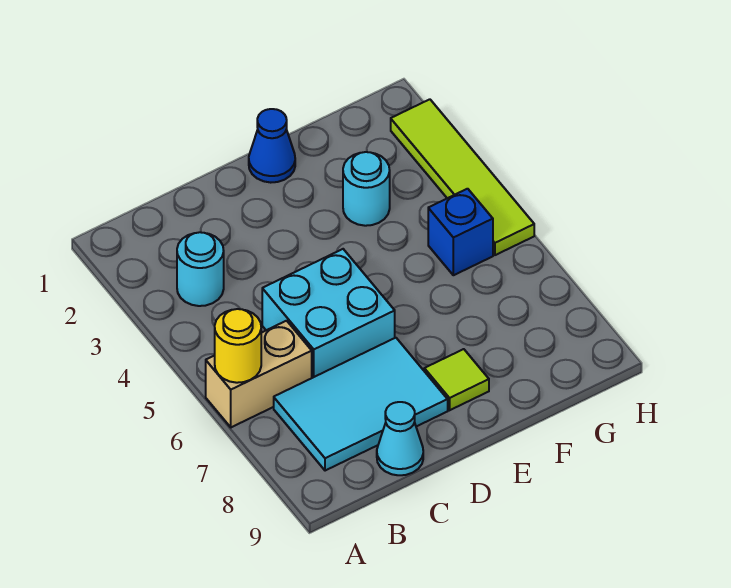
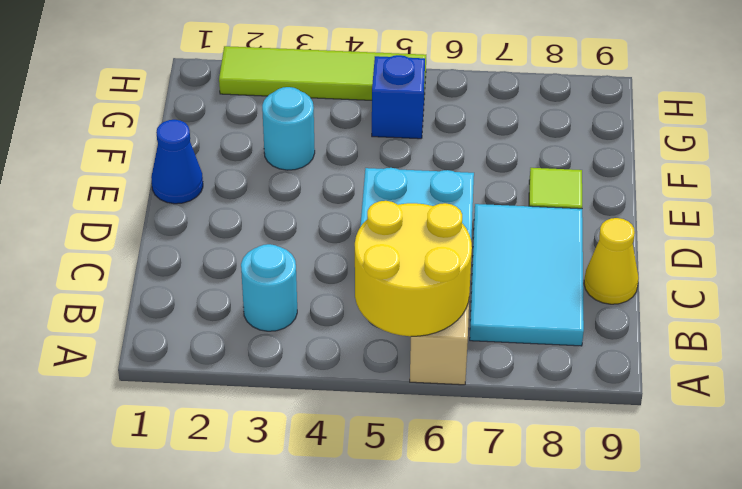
yellow round brick A6 level 2 -> yellow round brick A5:B6 level 2
cyan cone C9 level 1 -> yellow cone C9 level 1

